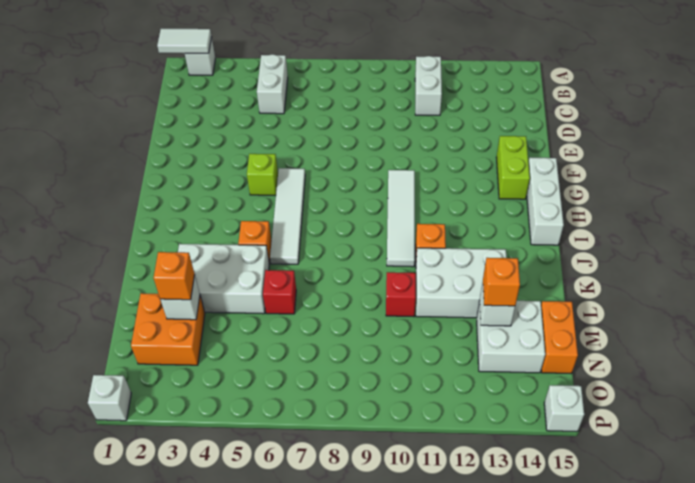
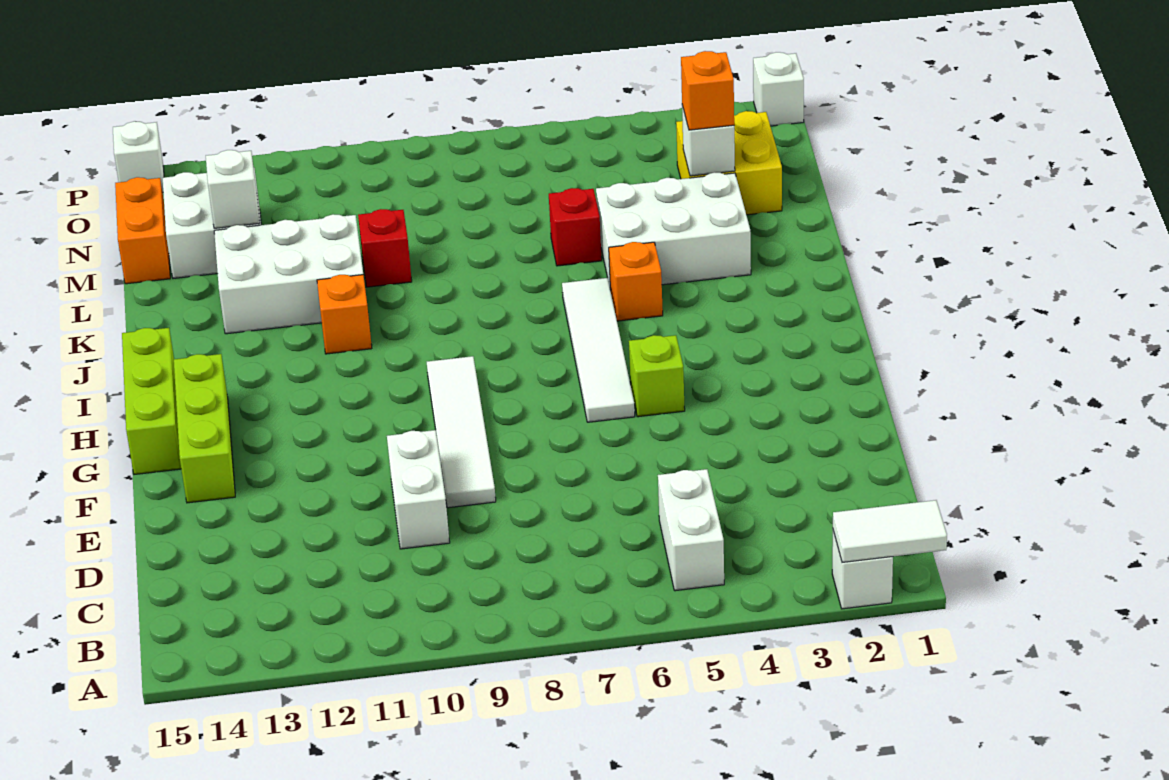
white brick B11:C11 level 1 -> white brick D10:E10 level 1
lime brick F14:G14 level 1 -> lime brick F14:H14 level 1
white tile G10:J10 level 1 -> white tile E9:H9 level 1
white brick G15:I15 level 1 -> lime brick G15:I15 level 1
orange brick M2:N3 level 1 -> yellow brick M2:N3 level 1
orange brick M13 level 3 -> none

